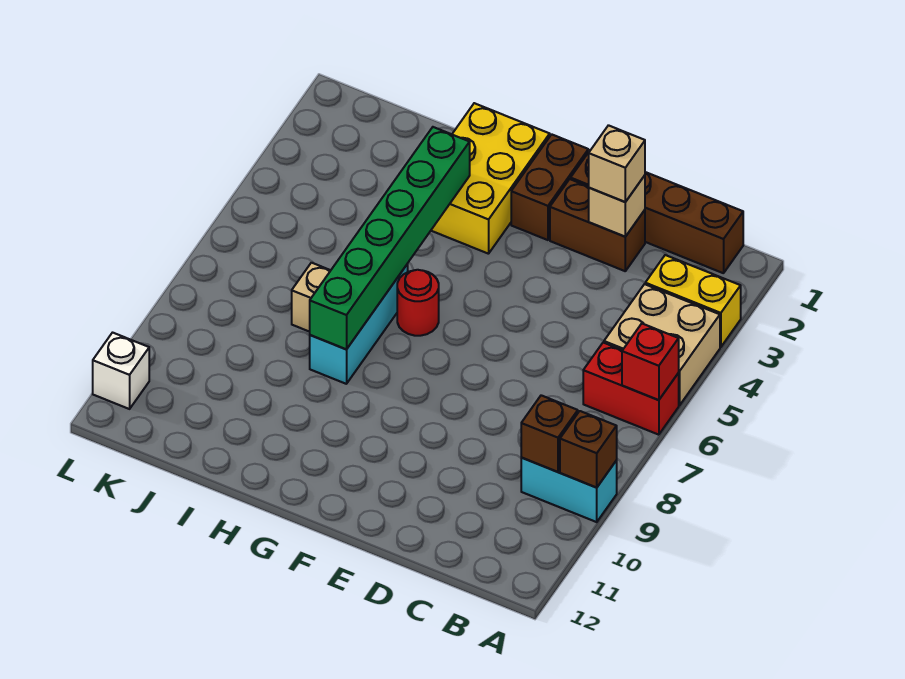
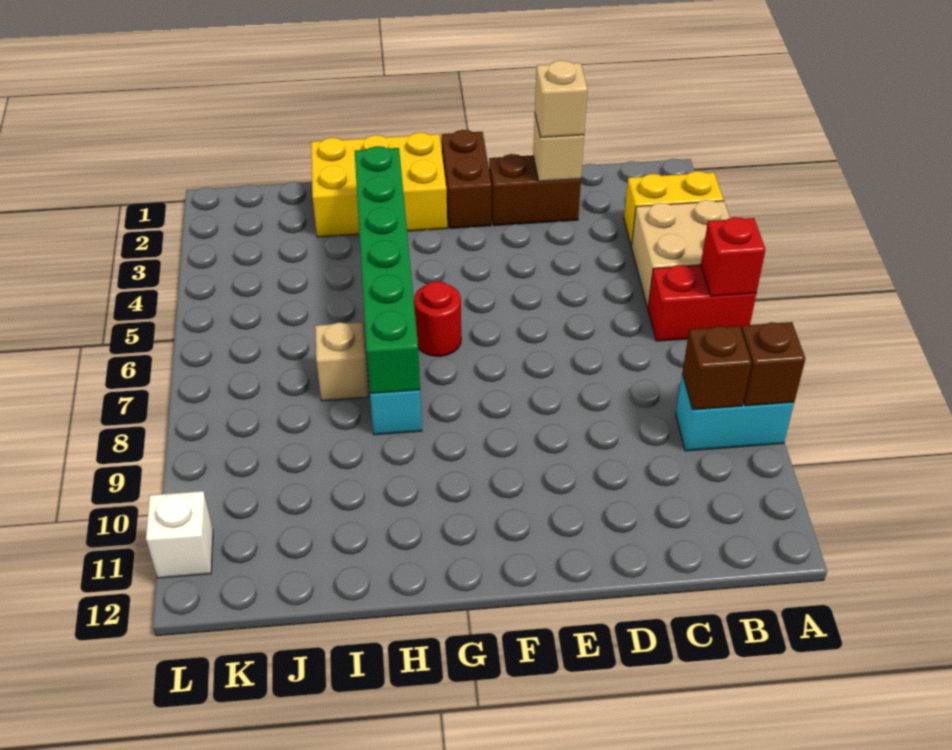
brown brick B1:E1 level 1 -> none
yellow brick G1:H3 level 1 -> yellow brick G1:I2 level 1

